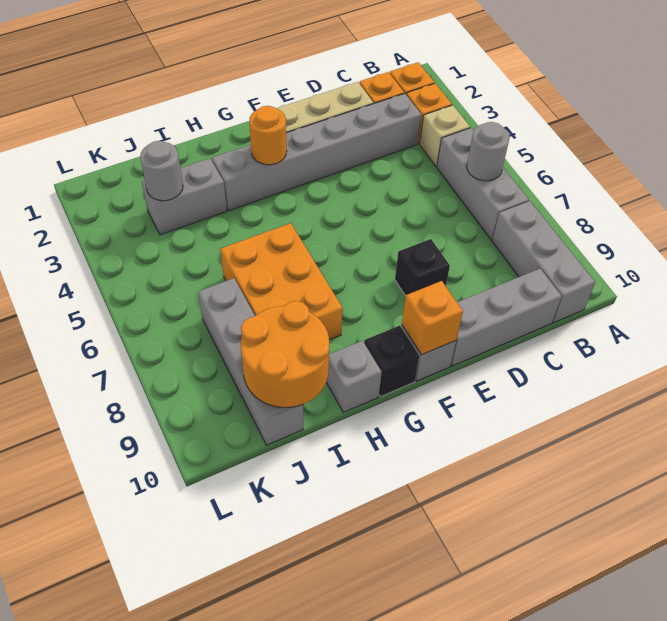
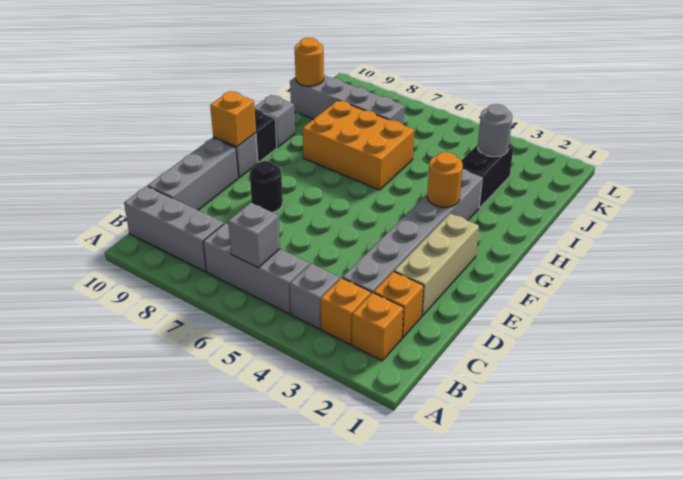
tan brick B4 level 1 -> grey brick B4 level 1
grey round brick B6 level 2 -> grey brick B6 level 2
black brick E8 level 1 -> black round brick E8 level 1
grey brick I3:J3 level 1 -> black brick I3:J3 level 1
orange round brick I9:J10 level 2 -> orange round brick J10 level 2

